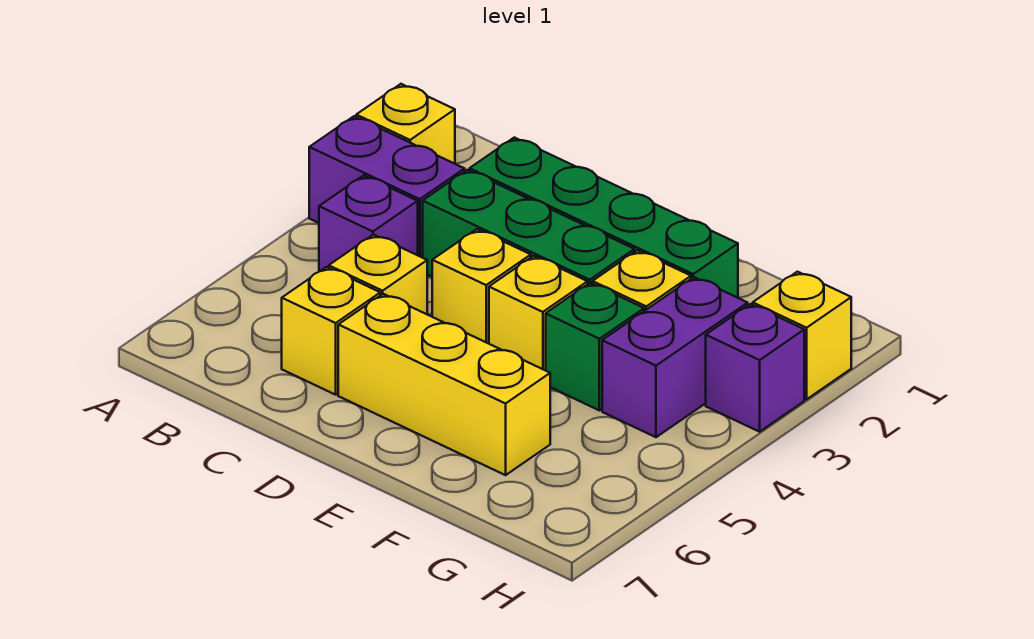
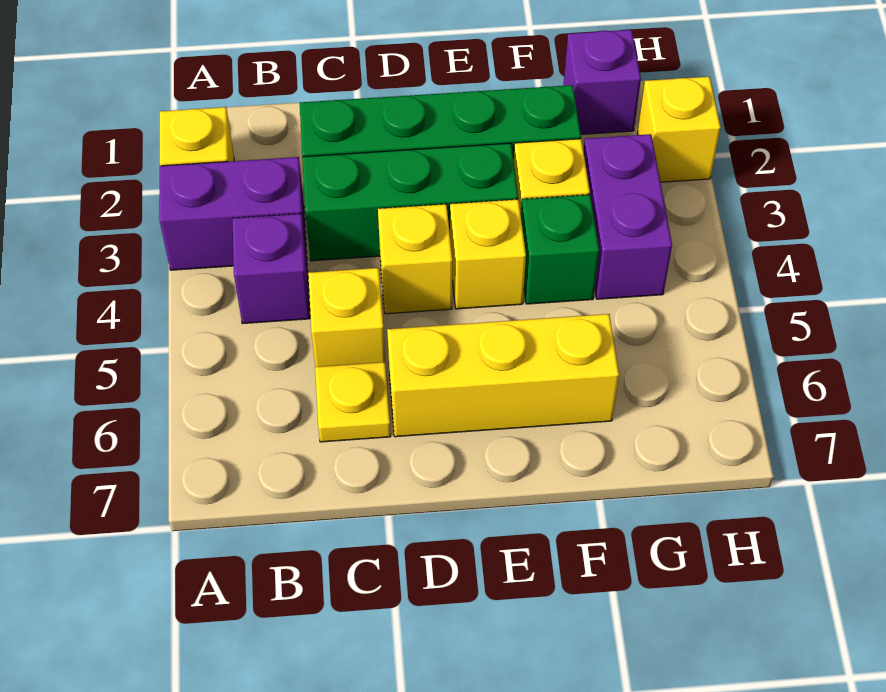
yellow brick C6 level 1 -> yellow plate C6 level 1
purple brick H3 level 1 -> purple brick G1 level 1

